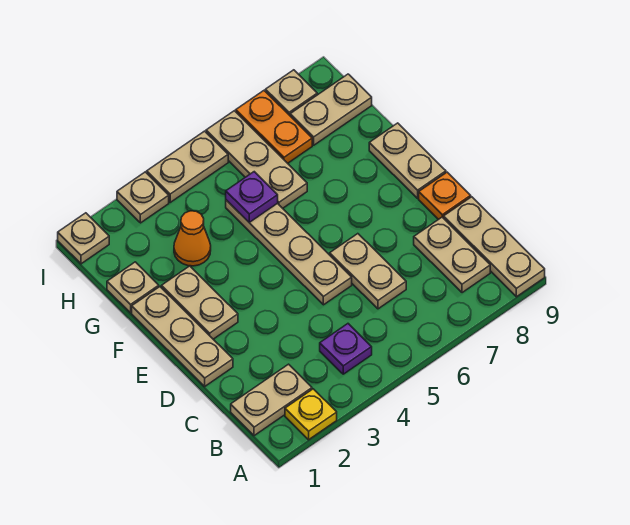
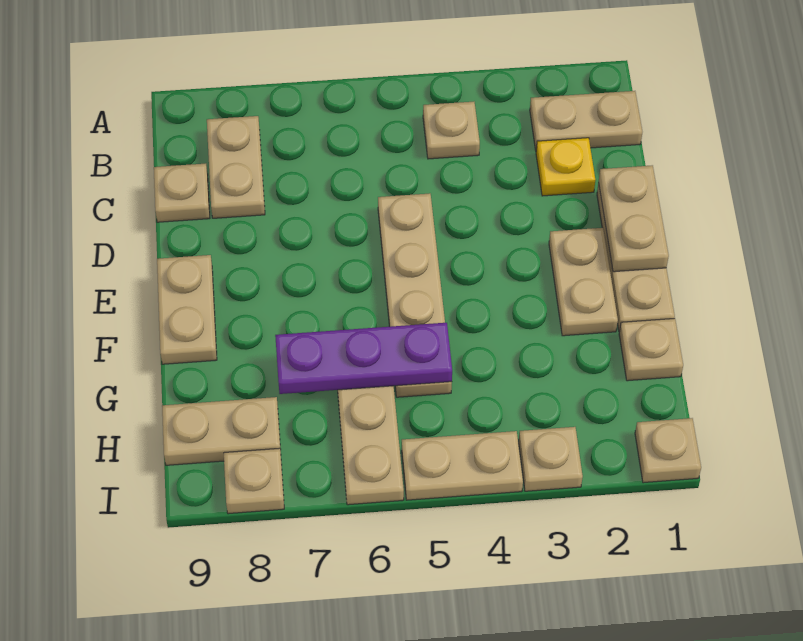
yellow plate A2 level 1 -> yellow plate C2 level 1
tan plate A9:C9 level 1 -> tan plate C9 level 1
purple plate B4 level 1 -> tan plate B4 level 1
tan plate C6:D6 level 1 -> tan plate D1:E1 level 2
orange plate D9 level 1 -> none
orange cone G3 level 1 -> none
purple plate G5 level 2 -> purple plate G5:G7 level 2
orange plate H7:I7 level 1 -> none

